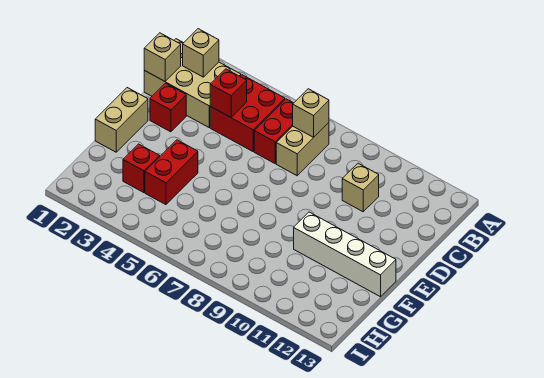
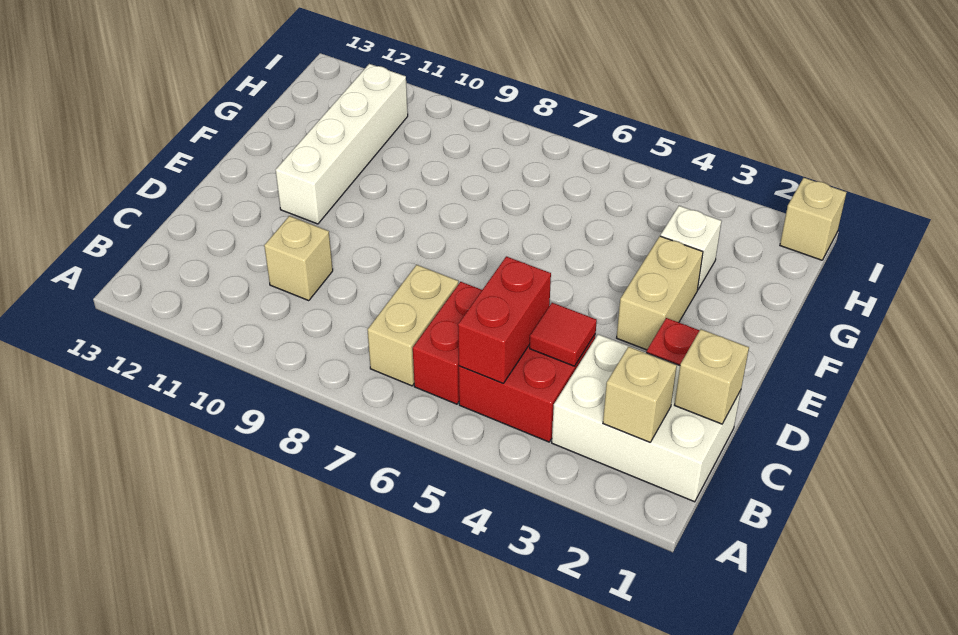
tan brick B1:C3 level 1 -> white brick B1:C3 level 1
tan brick B7 level 2 -> tan brick I1 level 1
red brick C4 level 2 -> red tile C4 level 2
tan brick E1:F1 level 1 -> tan brick E3:F3 level 1
red brick F4:G4 level 1 -> red brick B5:C5 level 2
white brick F10:F13 level 1 -> white brick E11:H11 level 1
red brick G3 level 1 -> white brick G3 level 1

